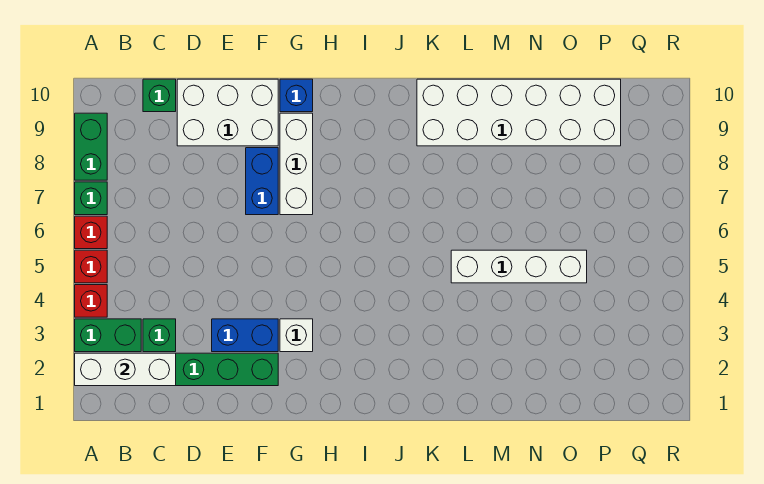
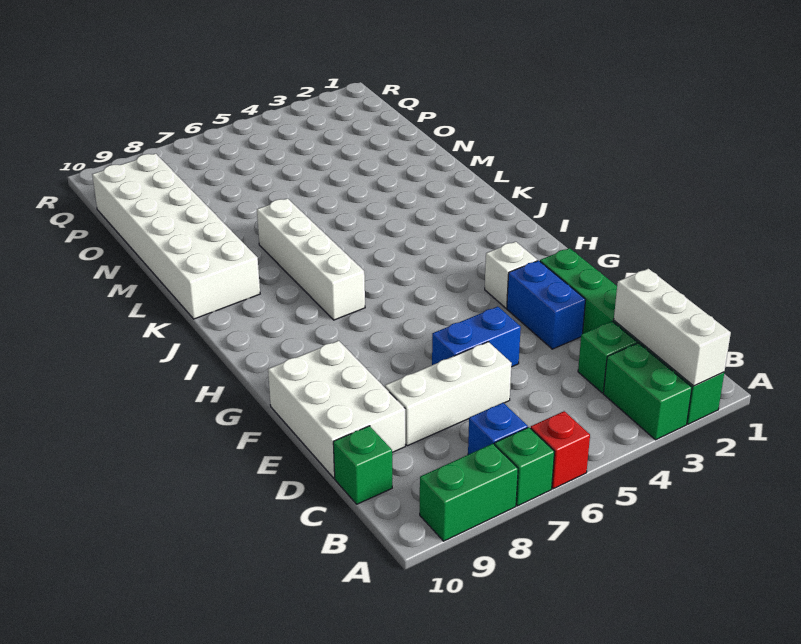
red brick A4 level 1 -> none
red brick A5 level 1 -> none
blue brick F7:F8 level 1 -> blue brick E5:E6 level 1
white brick G7:G9 level 1 -> white brick D6:D8 level 1
blue brick G10 level 1 -> blue brick B7 level 1
white brick L5:O5 level 1 -> white brick I7:L7 level 1

